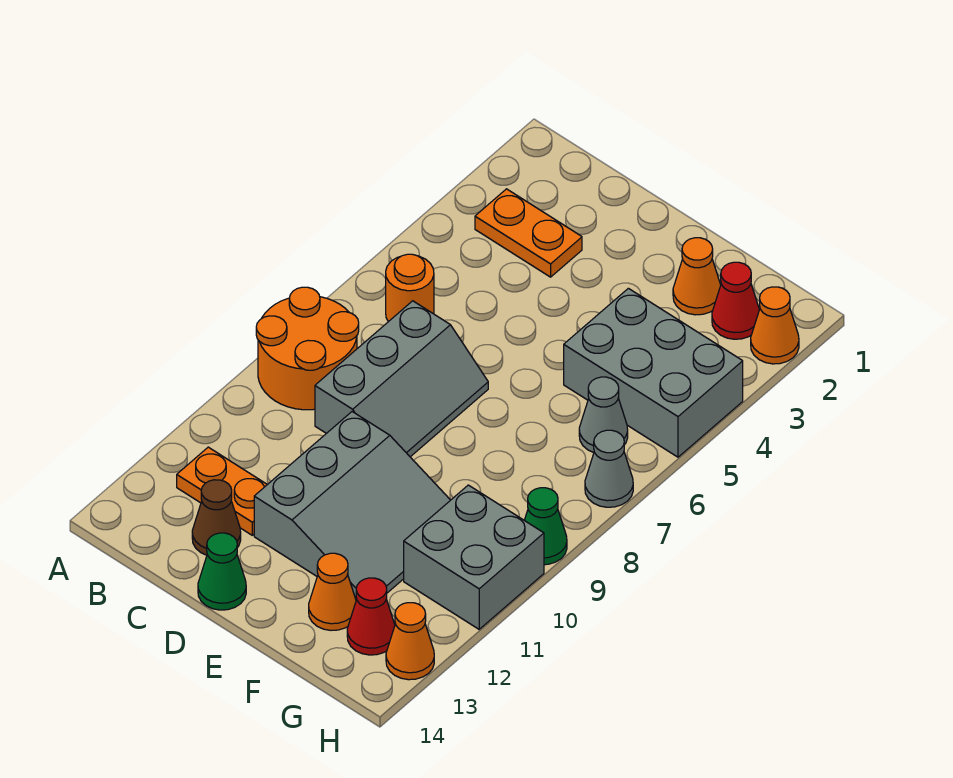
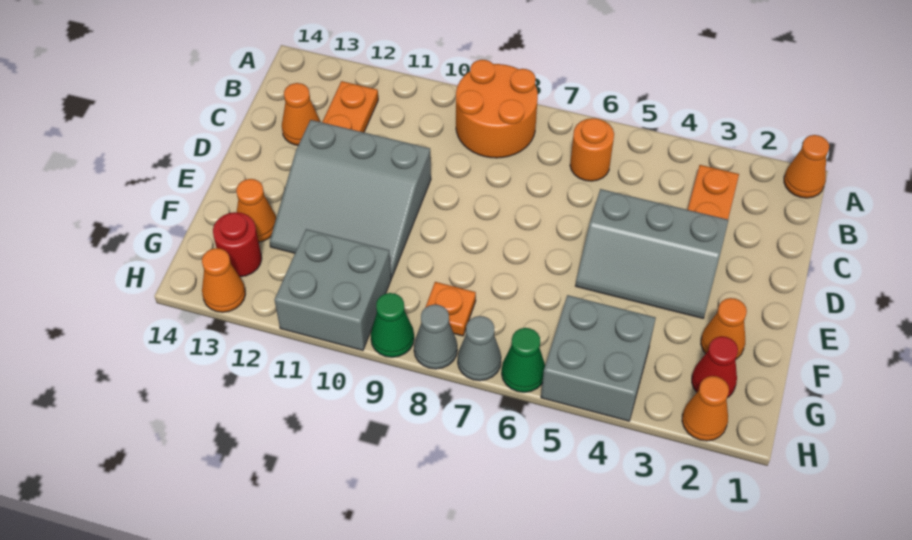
none -> orange cone A1 level 1
grey slope C7:D9 level 1 top C -> grey slope D3:E5 level 1 top D
brown cone C13 level 1 -> orange cone C13 level 1
green cone D14 level 1 -> green cone H6 level 1
grey brick F4:H5 level 1 -> grey brick G4:H5 level 1
grey cone G6 level 1 -> grey cone H8 level 1
none -> orange plate G8 level 1
red cone G13 level 1 -> red round brick G13 level 1

